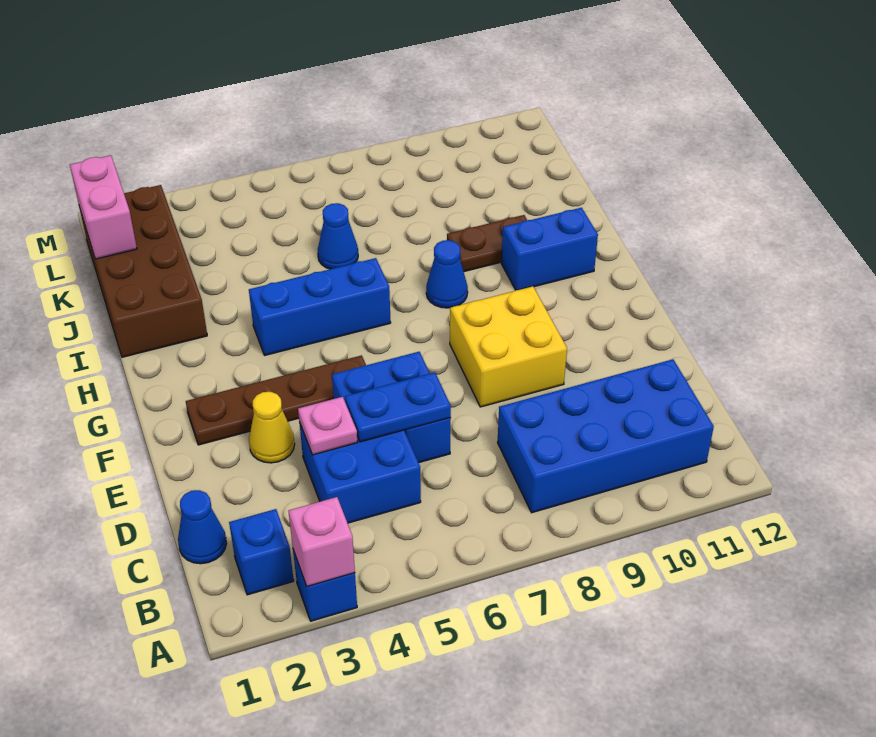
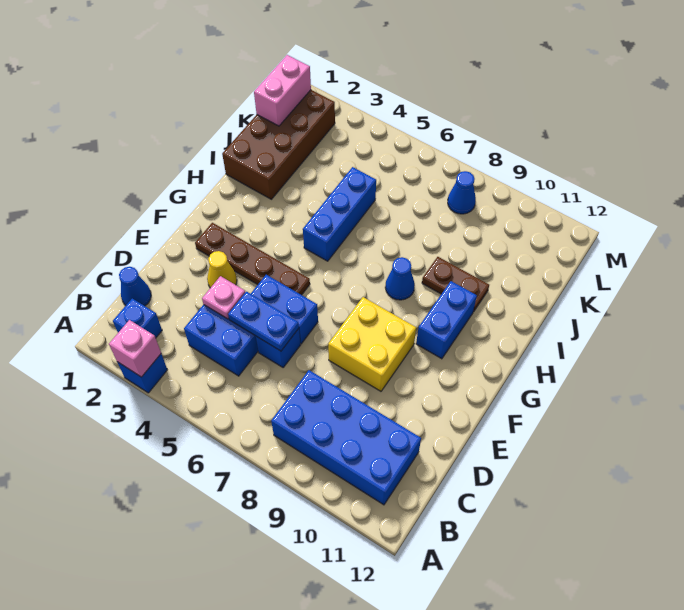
blue brick H4:H6 level 1 -> blue brick H5:J5 level 1
blue brick H10:H11 level 1 -> blue brick G10:H10 level 1
blue cone J6 level 1 -> blue cone L8 level 1

